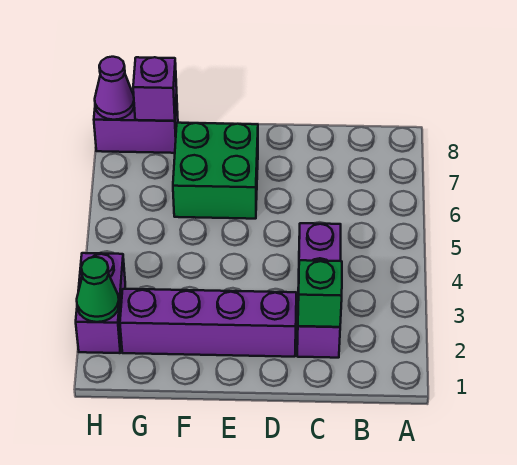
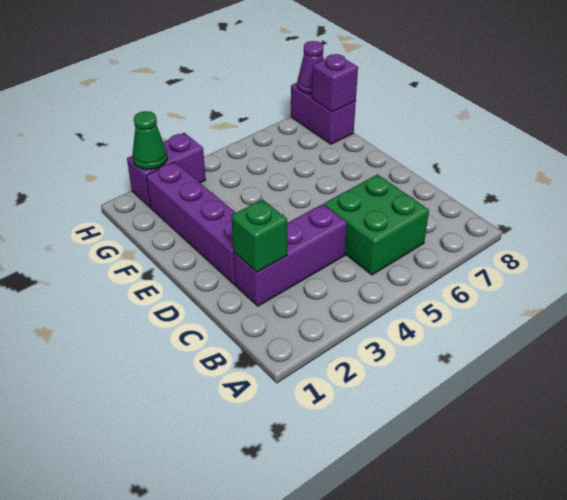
green brick E6:F7 level 1 -> green brick B5:C6 level 1

